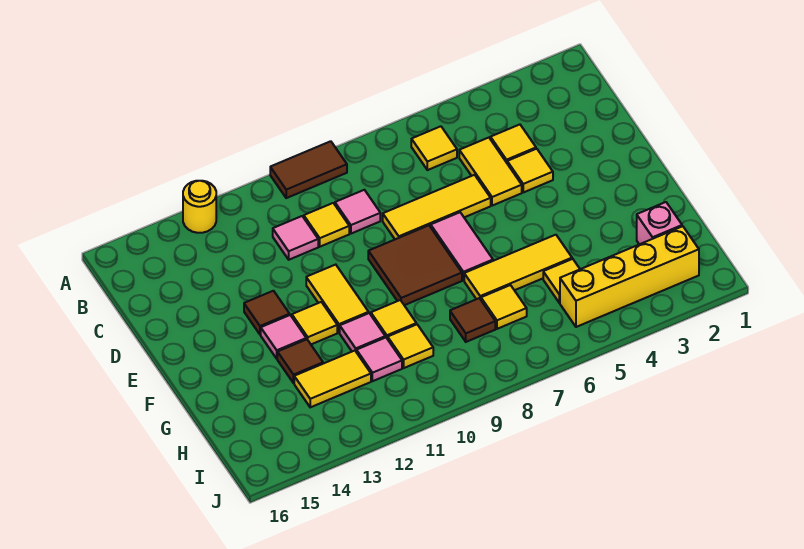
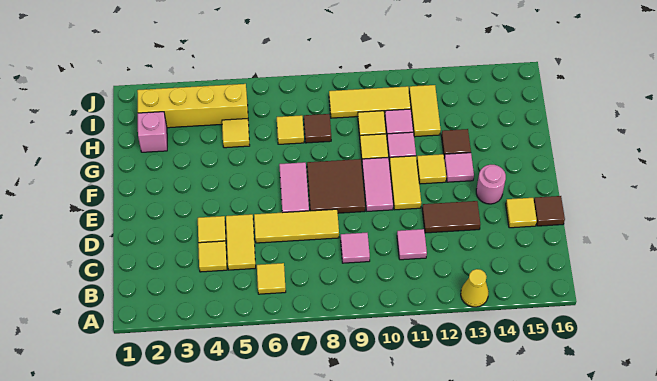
brown tile A9:A10 level 1 -> brown tile D12:D13 level 1
yellow round brick A13 level 1 -> yellow cone A13 level 1
yellow tile C10 level 1 -> yellow tile D15 level 1
none -> pink tile E10:F10 level 1
brown tile E13 level 1 -> brown tile D16 level 1
none -> pink round brick E14 level 1
yellow tile G5:G7 level 1 -> yellow tile I9:I11 level 1
yellow tile H12:H13 level 1 -> yellow tile H12:I12 level 1

